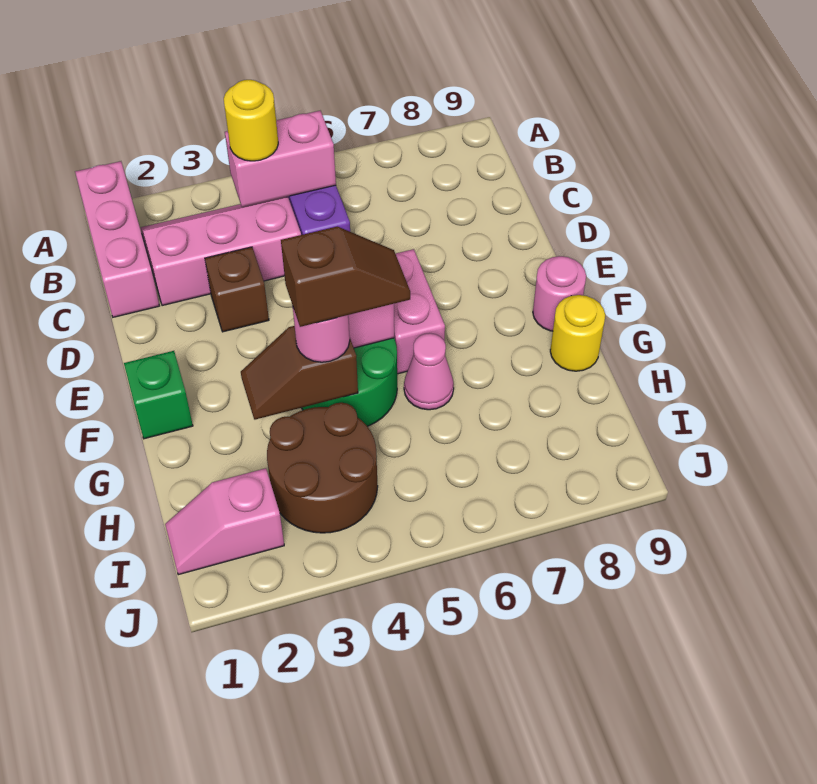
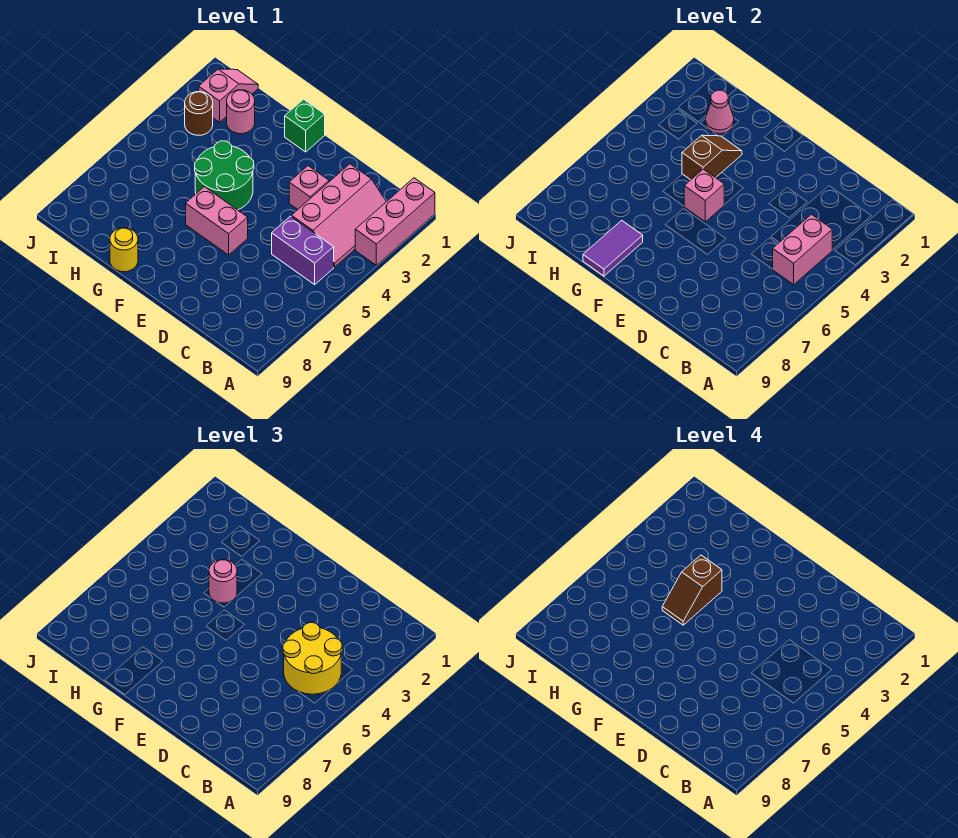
pink brick A1:C1 level 1 -> pink brick A1:A3 level 1
yellow round brick B4 level 3 -> yellow round brick B4:C5 level 3
brown brick D3 level 1 -> pink brick D3 level 1
pink round brick F9 level 1 -> pink round brick H2 level 1
pink cone G6 level 1 -> pink cone H2 level 2
none -> purple tile G8:G9 level 2
brown round brick H3:I4 level 1 -> brown round brick I3 level 1

